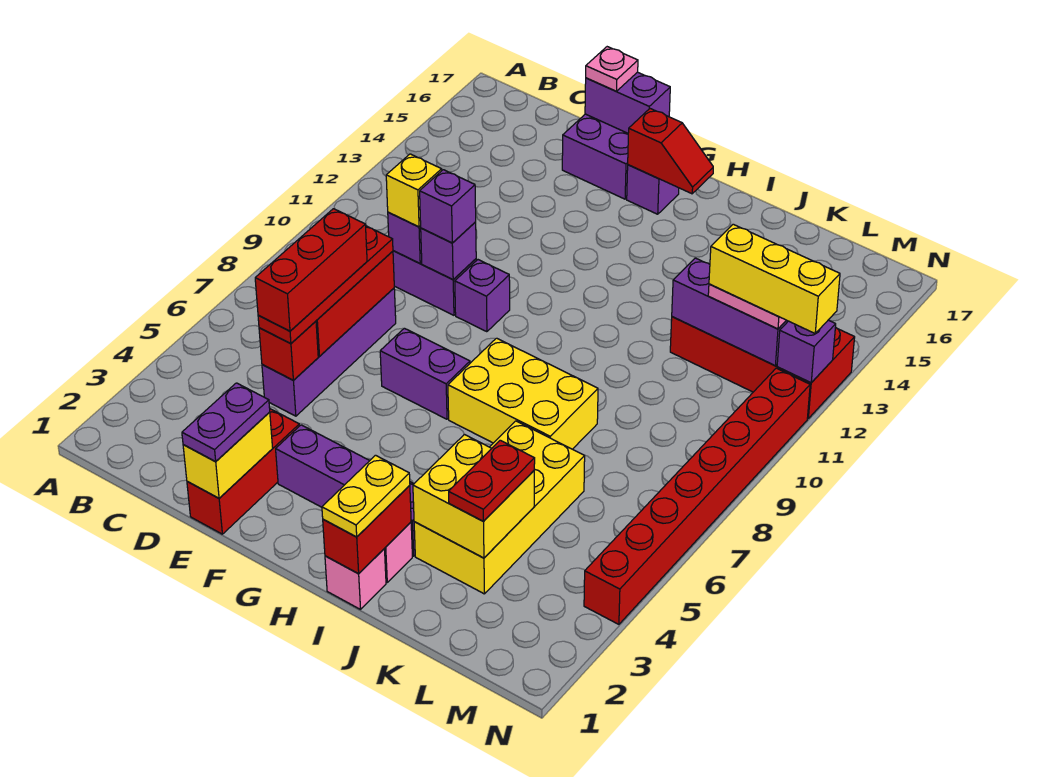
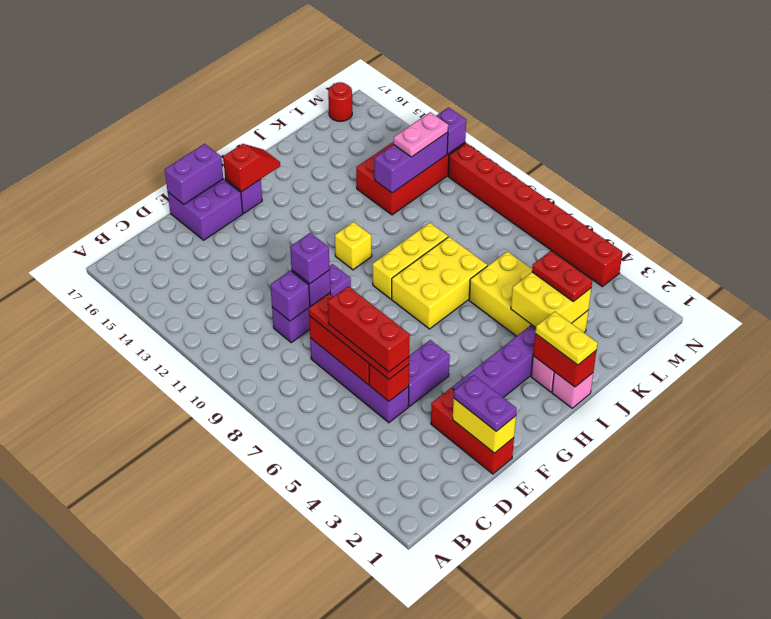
yellow brick D10 level 3 -> yellow brick H11 level 1
pink plate E17 level 3 -> none
purple brick F7:G7 level 1 -> purple brick E5:F5 level 1
yellow brick L12:N12 level 4 -> yellow brick H9:J9 level 1
none -> red round brick M17 level 1

